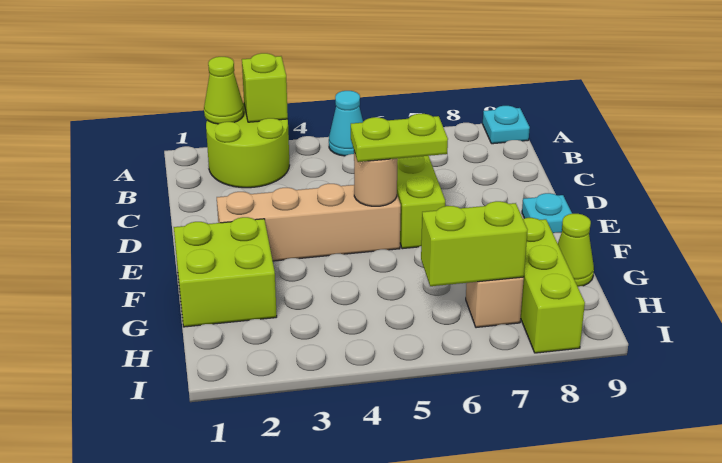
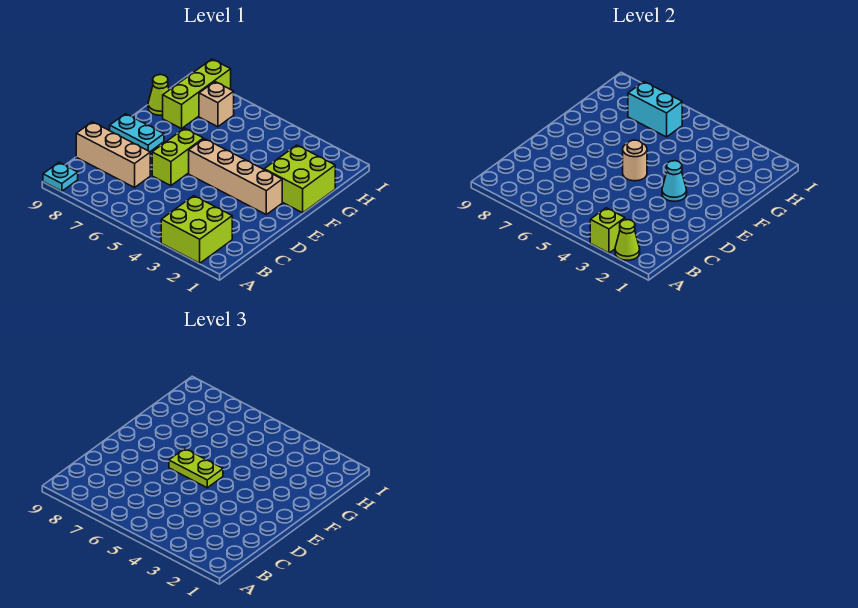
lime round brick A2:B3 level 1 -> lime brick A2:B3 level 1
cyan cone A5 level 1 -> cyan cone E3 level 2
none -> tan brick C7:C9 level 1
cyan plate E9 level 1 -> cyan plate E8:E9 level 1
lime brick H6:H7 level 2 -> cyan brick H6:H7 level 2

